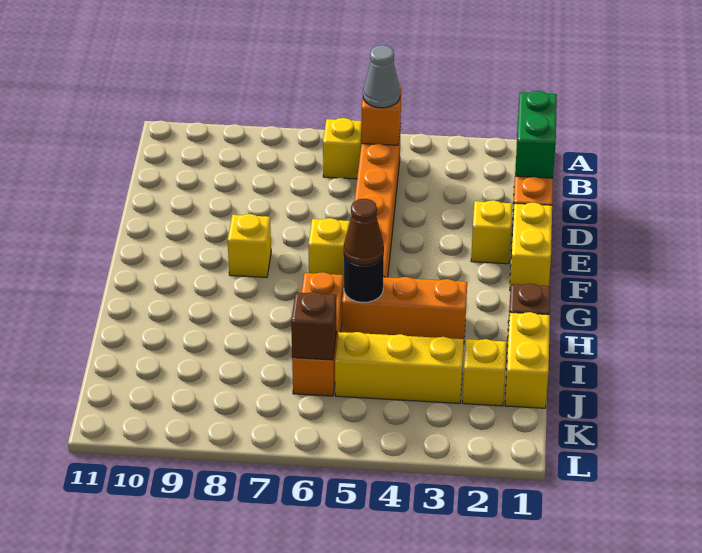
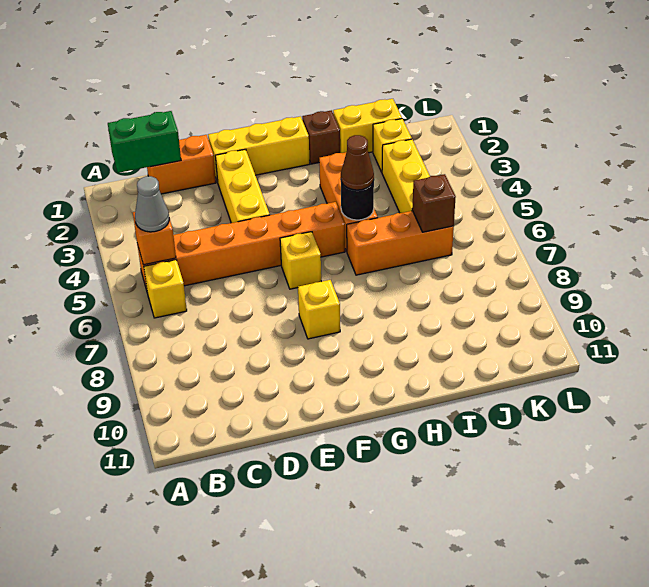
yellow brick E1:F1 level 1 -> yellow brick E1:G1 level 1
yellow brick E2 level 1 -> yellow brick E2:E4 level 1

